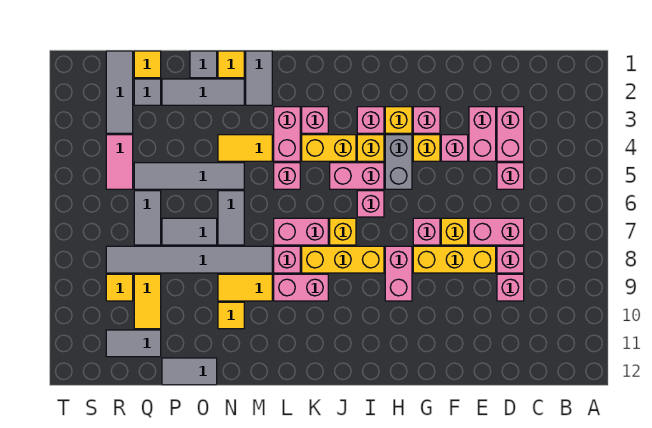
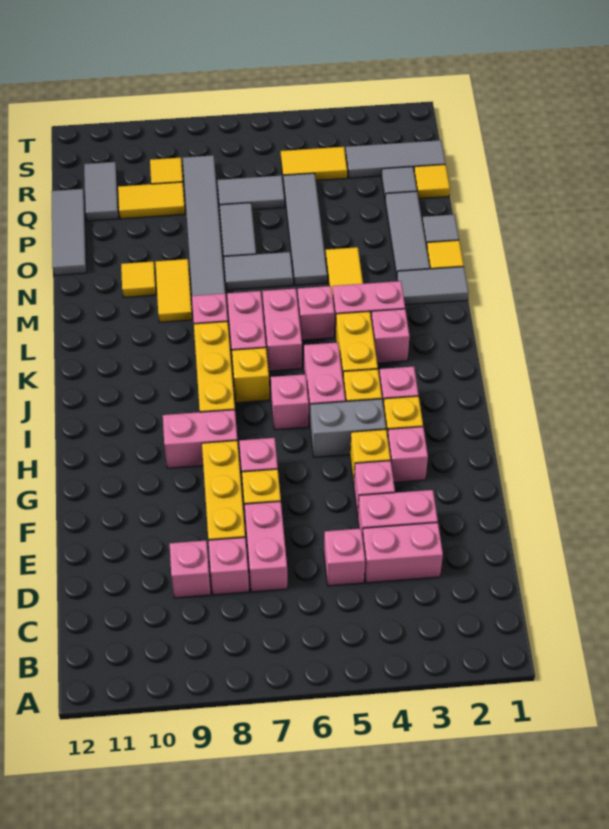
pink brick K9:L9 level 1 -> pink brick K6:L6 level 1
grey tile O12:P12 level 1 -> grey tile O12:Q12 level 1
pink tile R4:R5 level 1 -> yellow tile R4:R5 level 1

